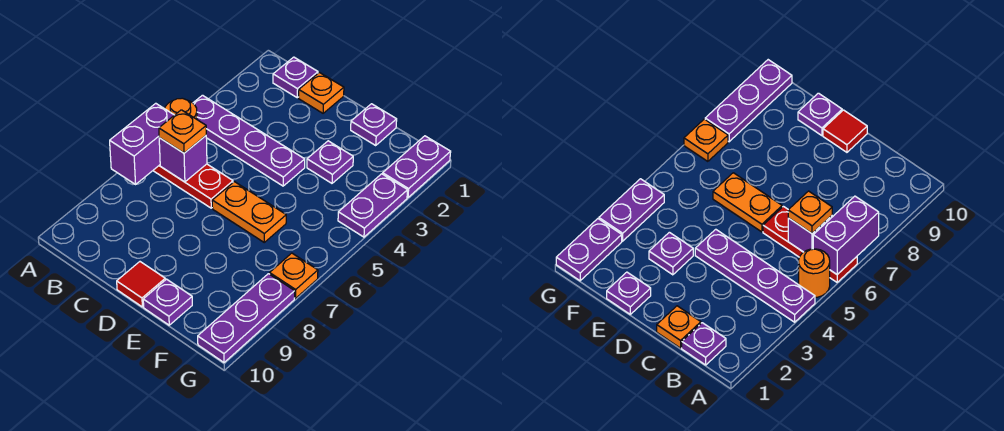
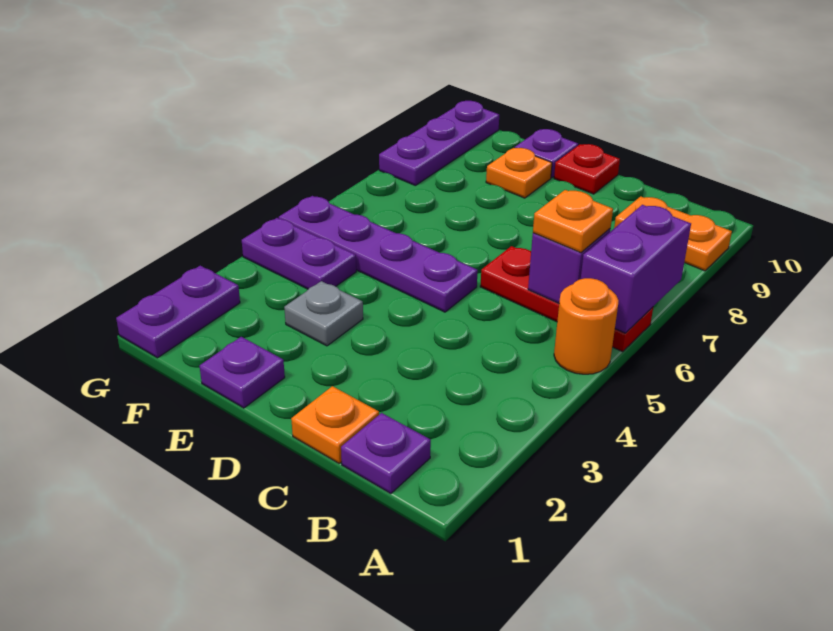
purple plate A4:D4 level 1 -> purple plate D5:G5 level 1
orange plate D6:E6 level 1 -> orange plate A9:B9 level 1
red tile D10 level 1 -> red plate D10 level 1
purple plate E3 level 1 -> grey plate E3 level 1
purple plate G3:G4 level 1 -> purple plate F4:G4 level 1
orange plate G7 level 1 -> orange plate E9 level 1

